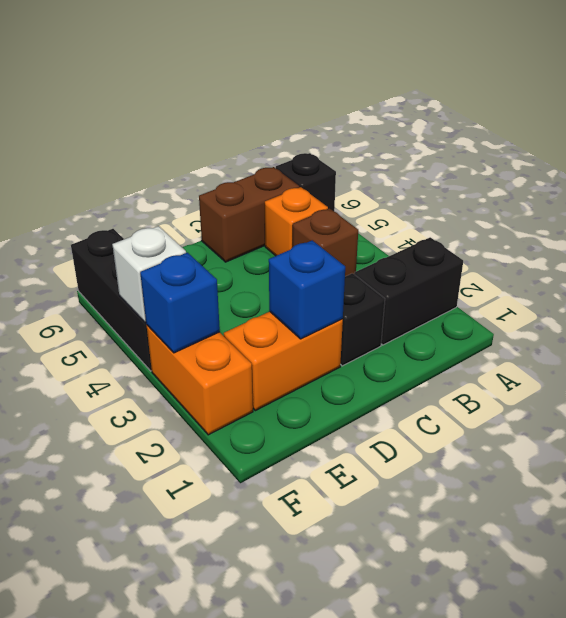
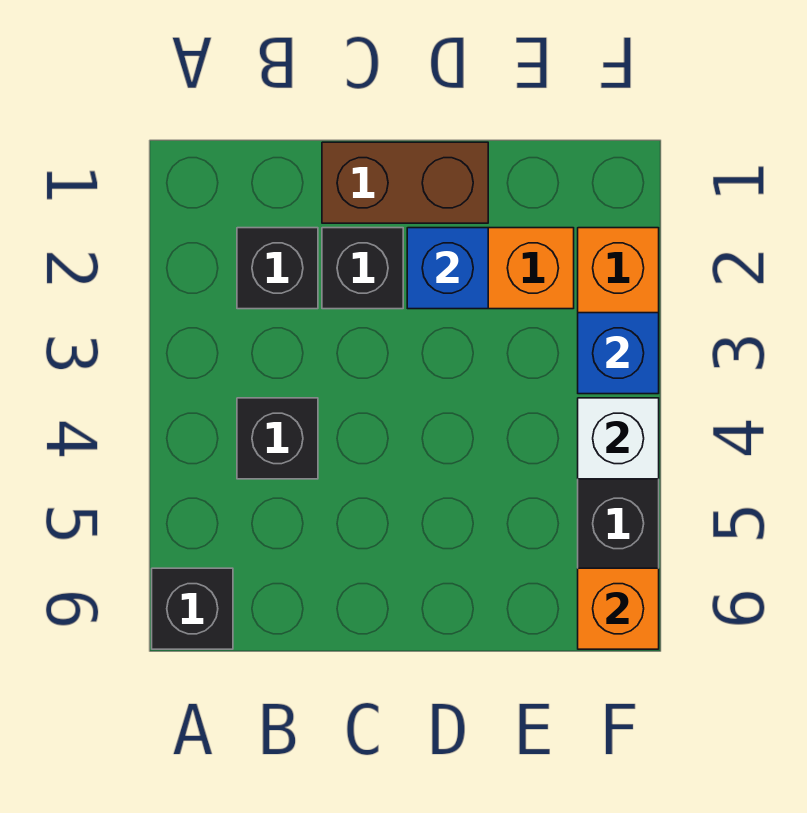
black brick A2:B2 level 1 -> black brick B2 level 1
brown brick B4 level 1 -> black brick B4 level 1
orange brick B5 level 1 -> orange brick F6 level 2
brown brick B6:C6 level 1 -> brown brick C1:D1 level 1

